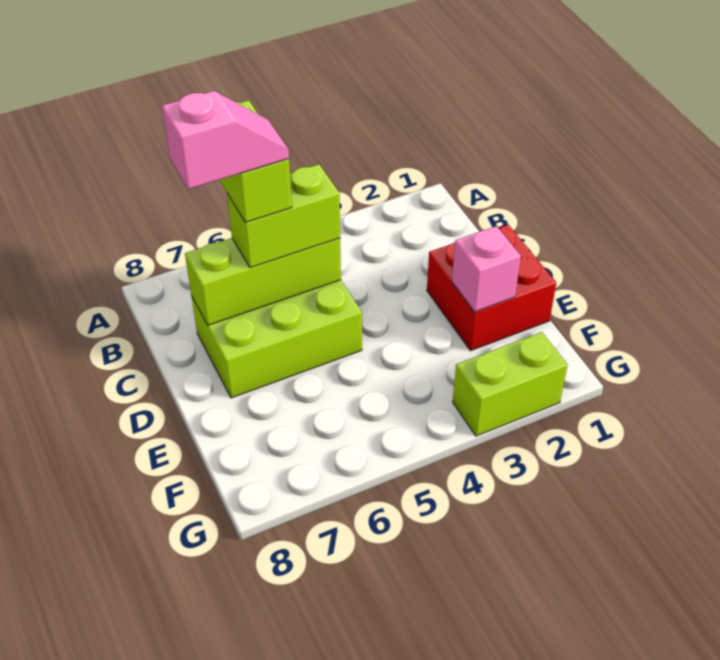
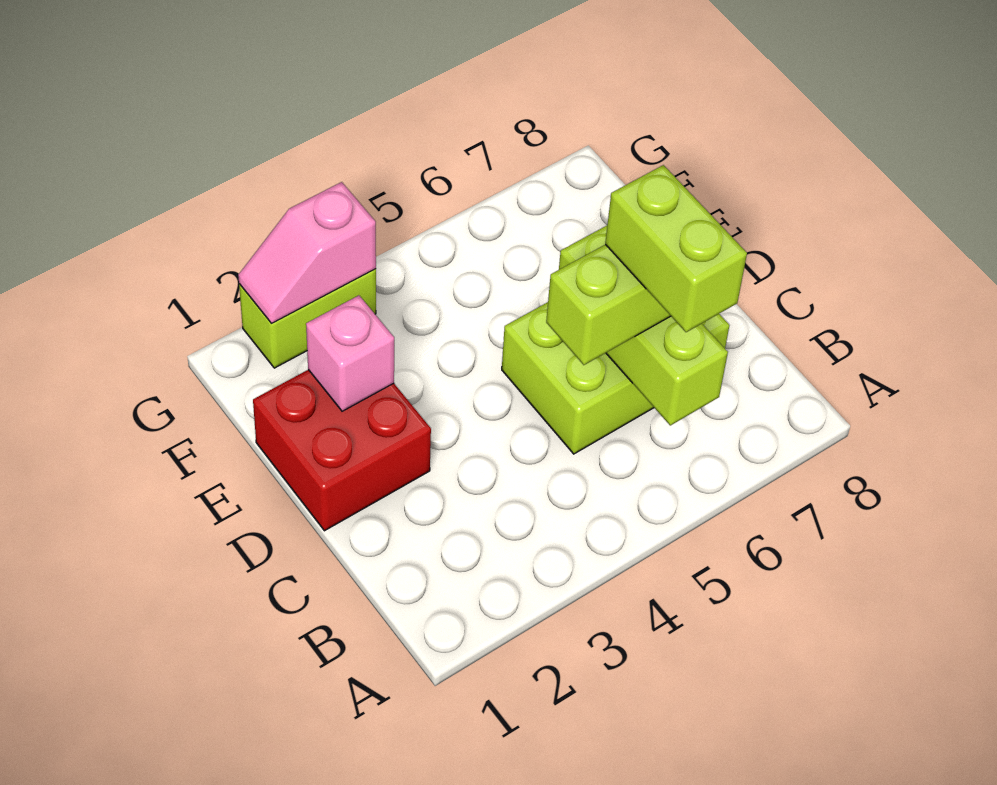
lime brick C5:C7 level 2 -> lime brick B6:D6 level 2
pink slope C6:C7 level 5 top 7 -> pink slope G2:G3 level 2 top 3

